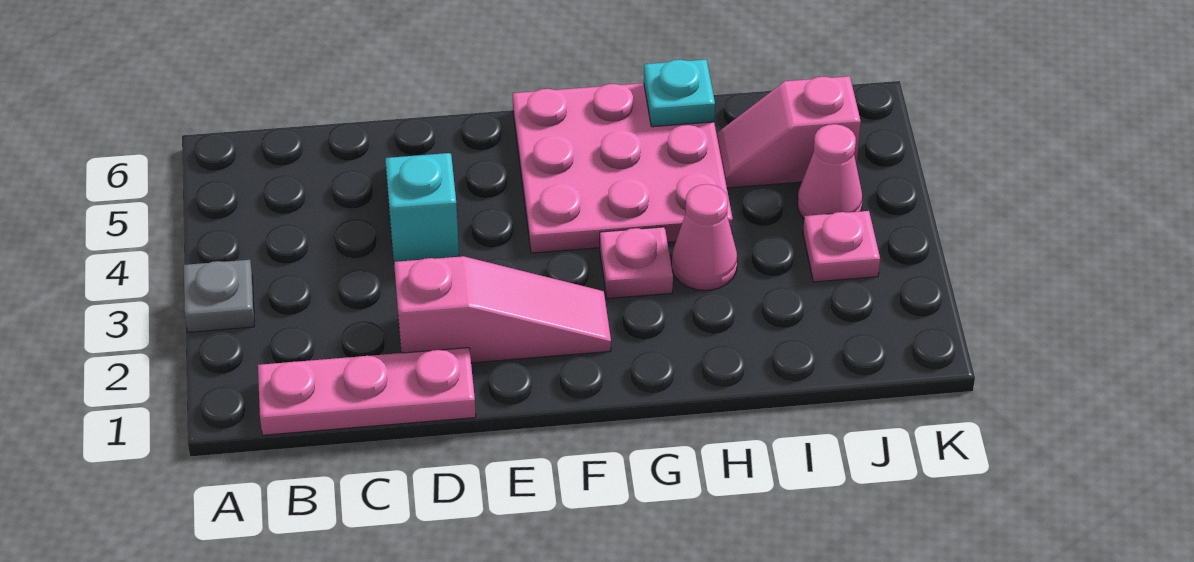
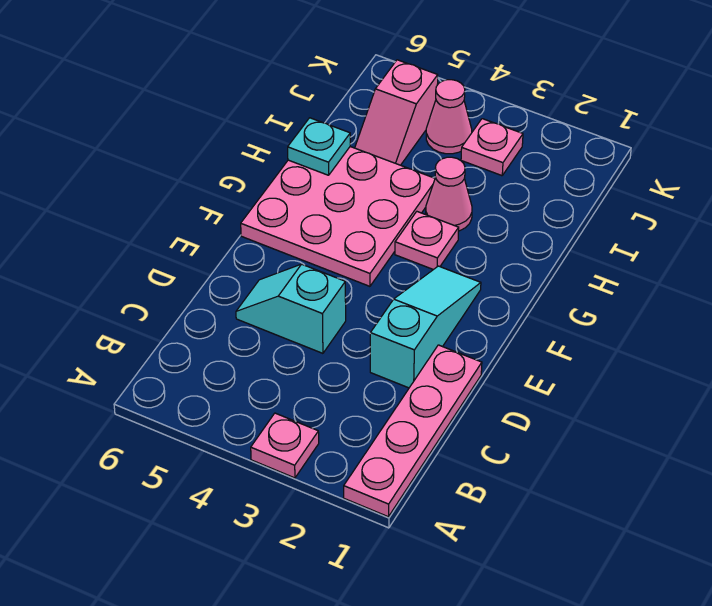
grey plate A3 level 1 -> pink plate A3 level 1
pink plate B1:D1 level 1 -> pink plate A1:D1 level 1
pink slope D2:F2 level 1 top D -> cyan slope D2:F2 level 1 top D

